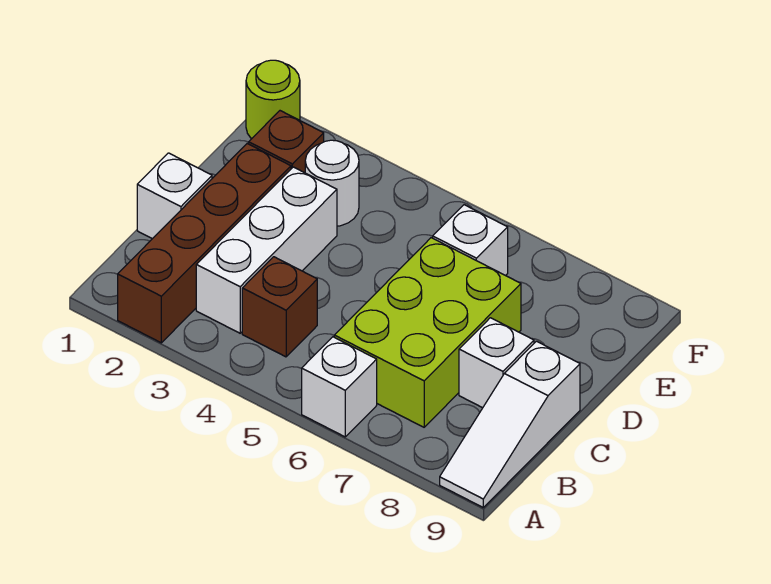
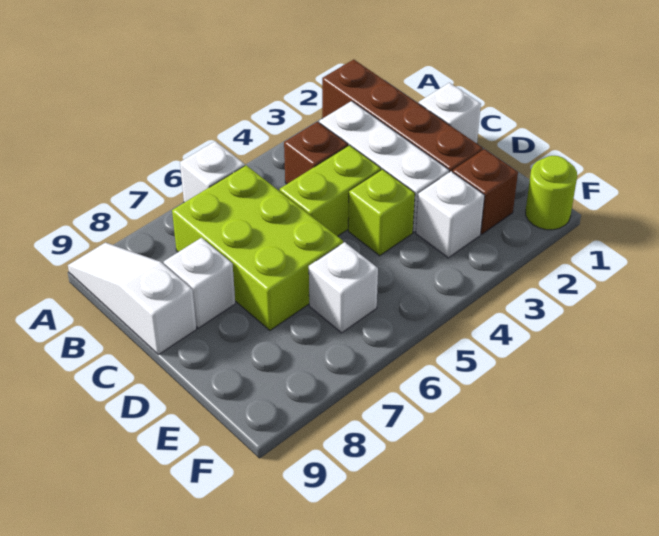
none -> lime brick C4:C5 level 1
none -> lime brick D4 level 1
white round brick E3 level 1 -> white brick E3 level 1

